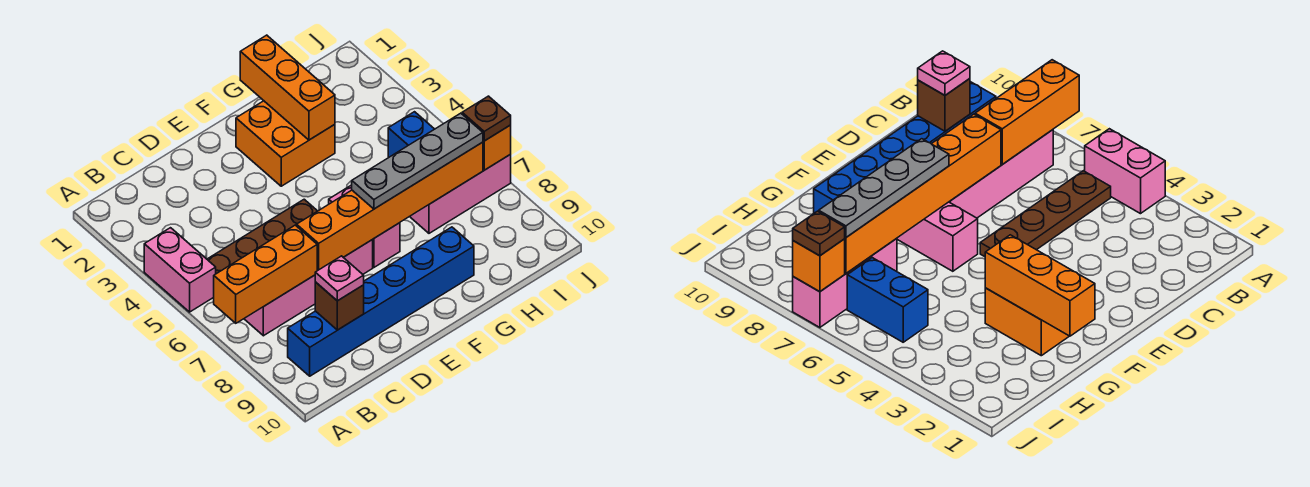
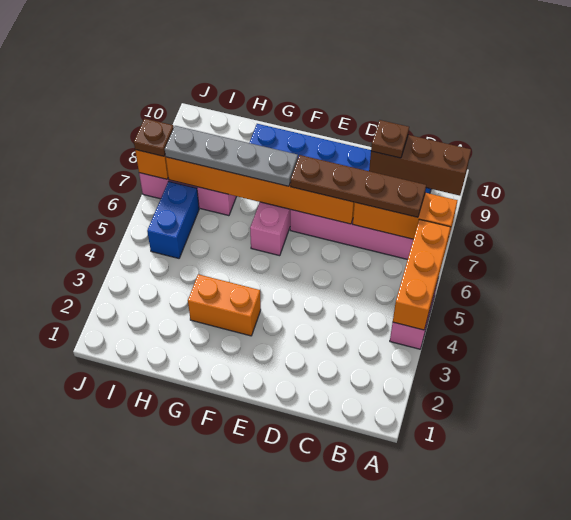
brown plate B5:E5 level 1 -> brown plate B7:E7 level 3
brown brick C9 level 2 -> brown brick A9:C9 level 2
pink plate C9 level 3 -> brown plate C9 level 3
orange brick F2:G3 level 1 -> orange brick F3:G3 level 1
orange brick G1:G3 level 2 -> orange brick A4:A6 level 2

